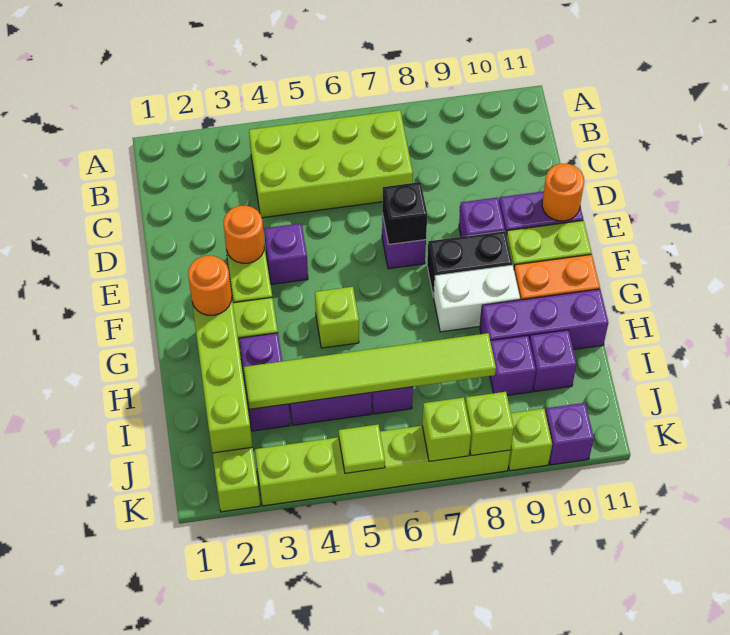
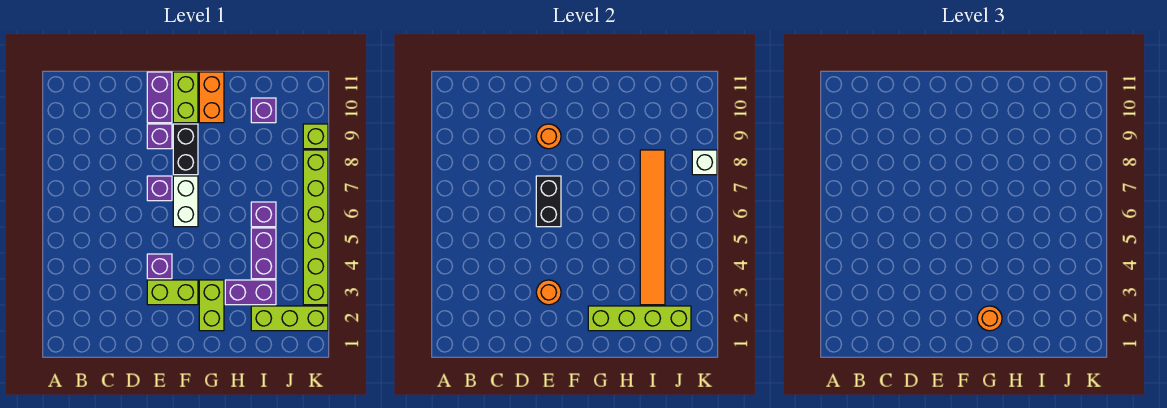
lime brick B4:C7 level 1 -> none
black brick E7 level 2 -> black brick E6:E7 level 2
orange round brick E11 level 2 -> orange round brick E9 level 2
lime brick G5 level 1 -> none
white brick G8:G9 level 1 -> white brick F6:F7 level 1
purple brick H9:H11 level 1 -> none
lime tile I3:I8 level 2 -> orange tile I3:I8 level 2
purple brick I9 level 1 -> none
lime tile K5 level 2 -> none
lime brick K7 level 2 -> none
lime brick K8 level 2 -> white brick K8 level 2
purple brick K10 level 1 -> none

